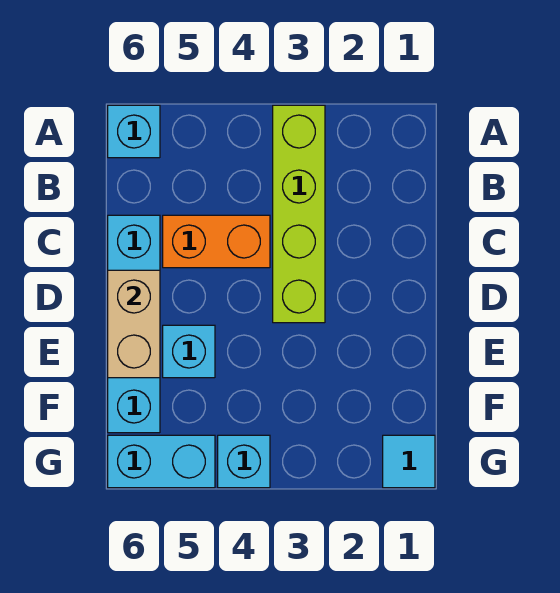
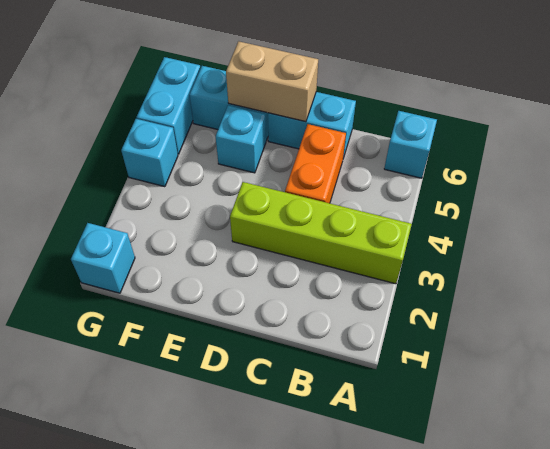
cyan tile G1 level 1 -> cyan brick G1 level 1

